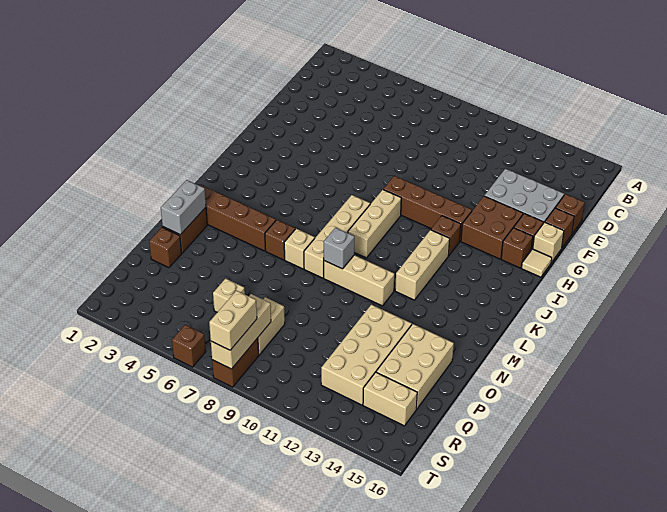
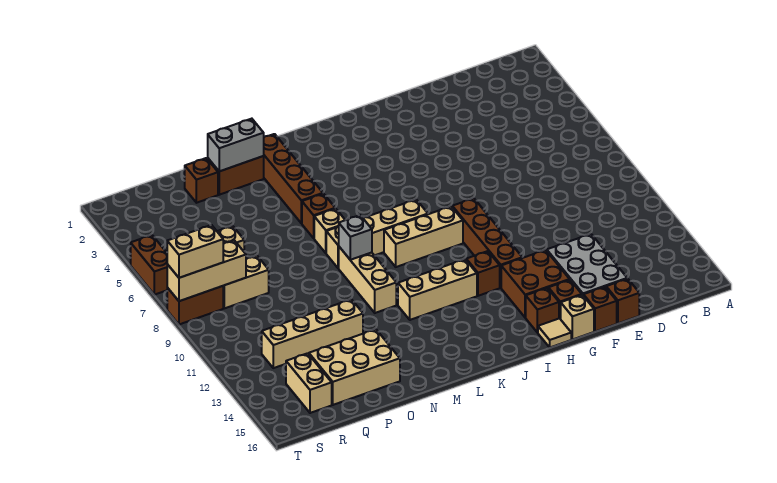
tan brick O12:R13 level 1 -> tan brick O12:R12 level 1
brown brick T6 level 1 -> brown brick T5:T6 level 1

